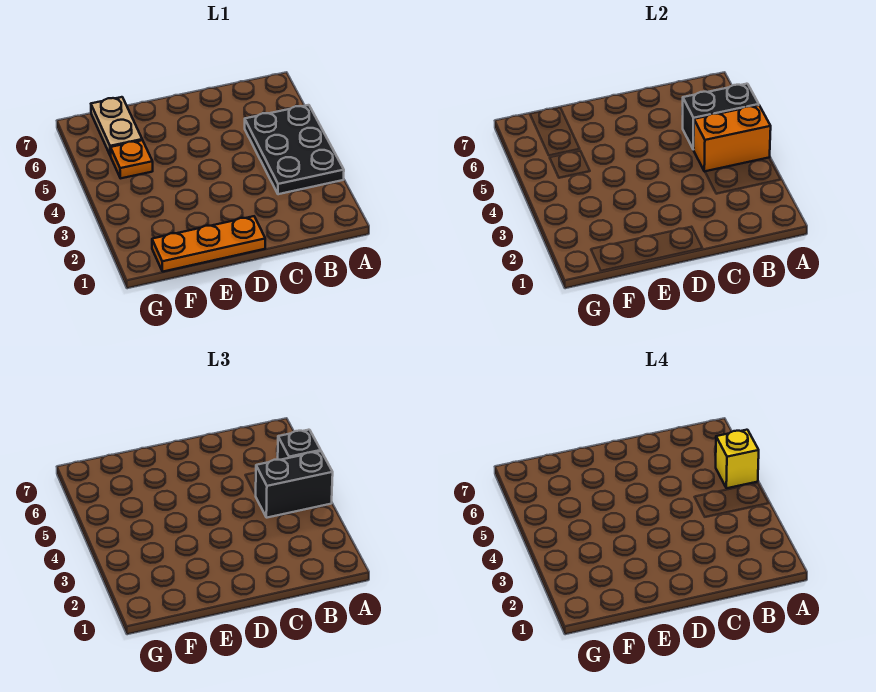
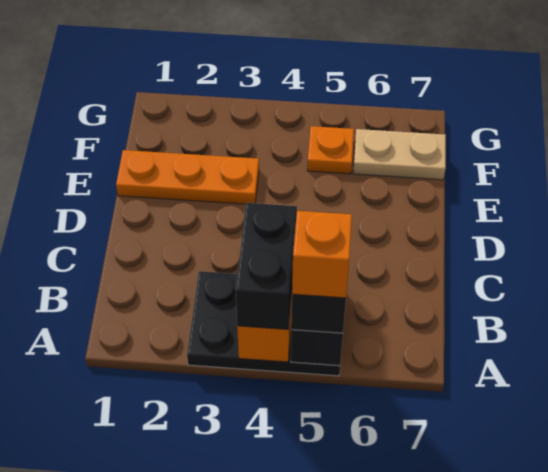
yellow brick A5 level 4 -> orange brick A5 level 4
orange plate D1:F1 level 1 -> orange plate E1:E3 level 1

